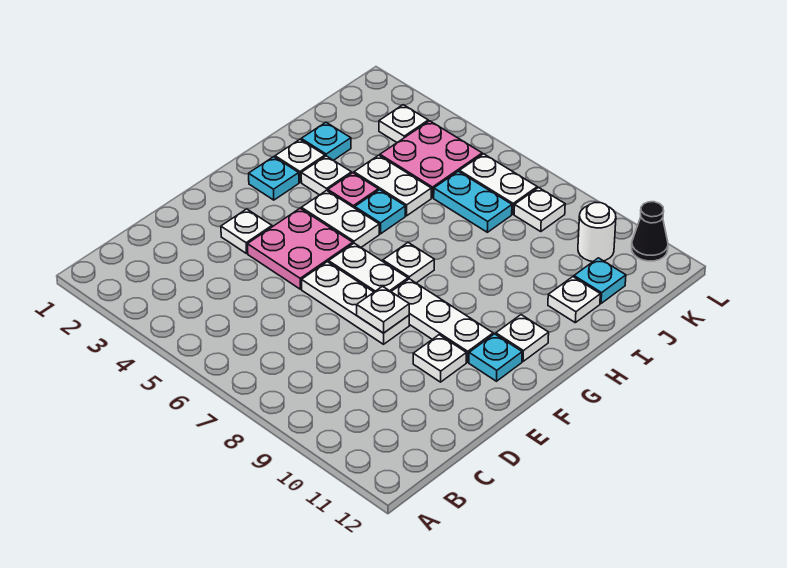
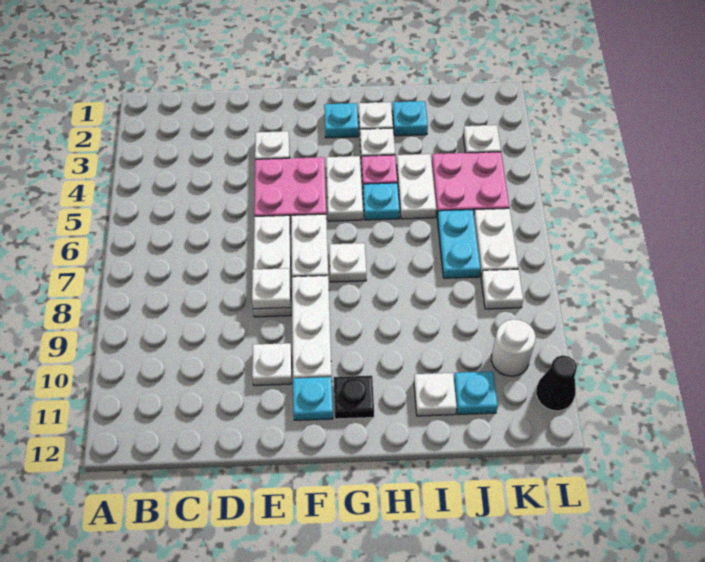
white plate G11 level 1 -> black plate G11 level 1

